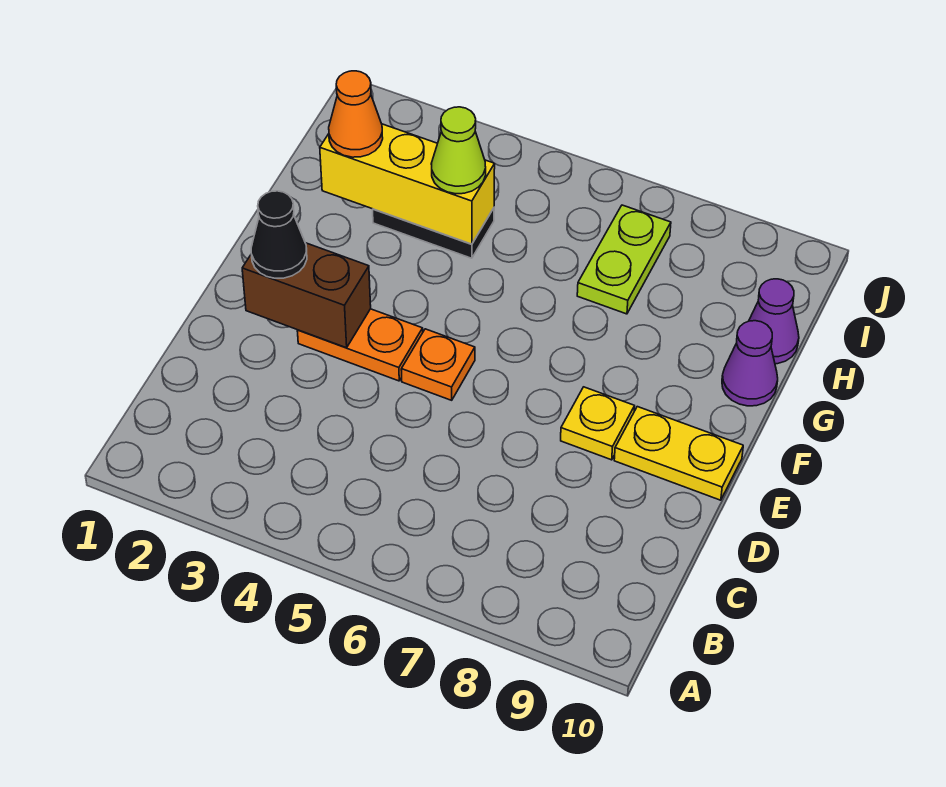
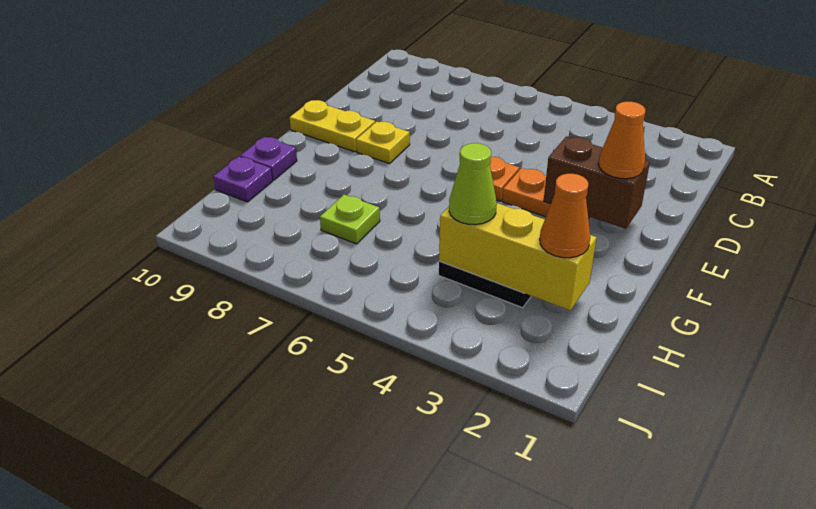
black cone E2 level 3 -> orange cone E2 level 3
purple cone G10 level 1 -> purple plate G10 level 1
lime plate H7:I7 level 1 -> lime plate H7 level 1
purple cone H10 level 1 -> purple plate H10 level 1

